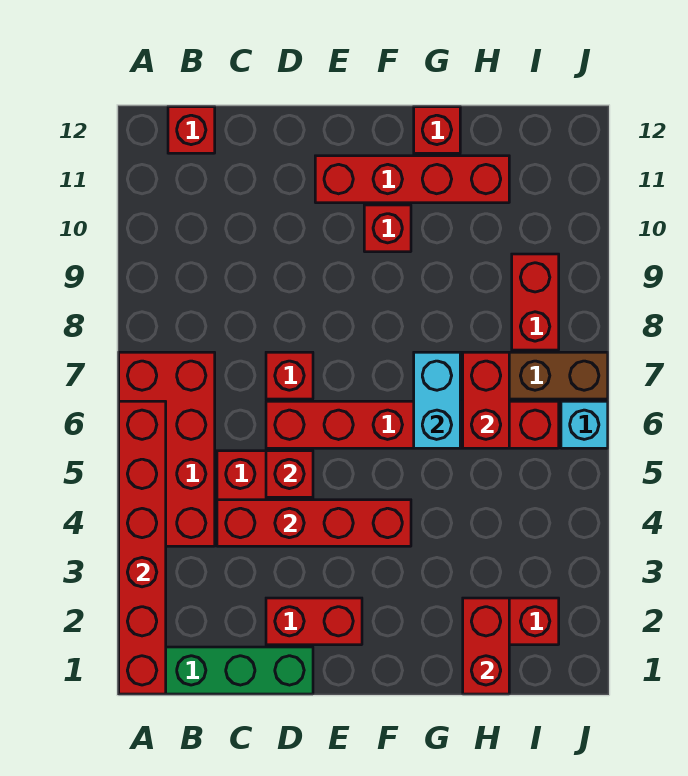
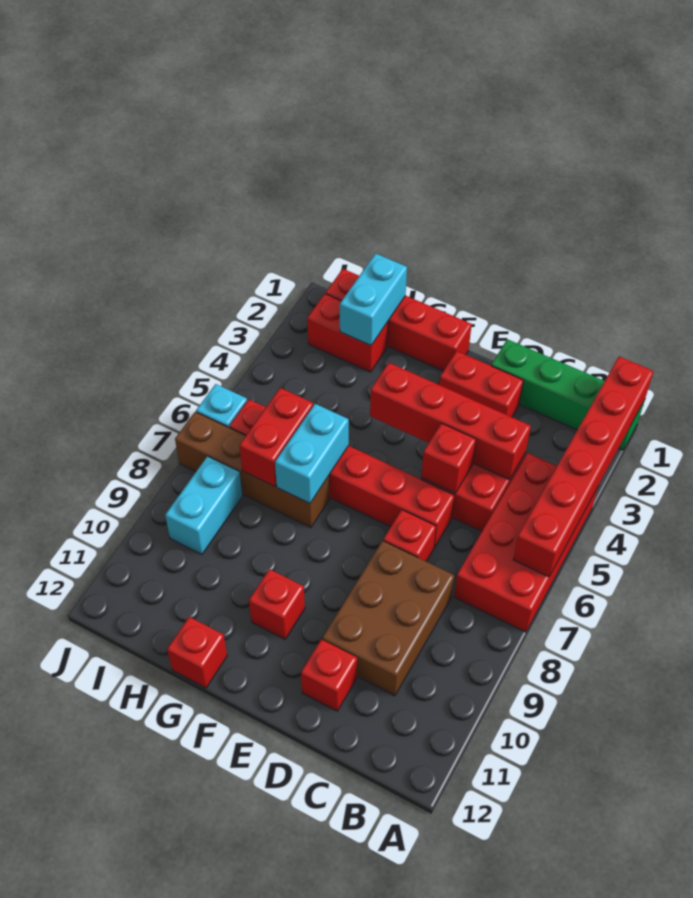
red brick B12 level 1 -> red brick D11 level 1
none -> brown brick C8:D10 level 1
red brick E11:H11 level 1 -> red brick F1:I1 level 1
red brick H1:H2 level 2 -> cyan brick H1:H2 level 2
red brick I8:I9 level 1 -> cyan brick I8:I9 level 1

